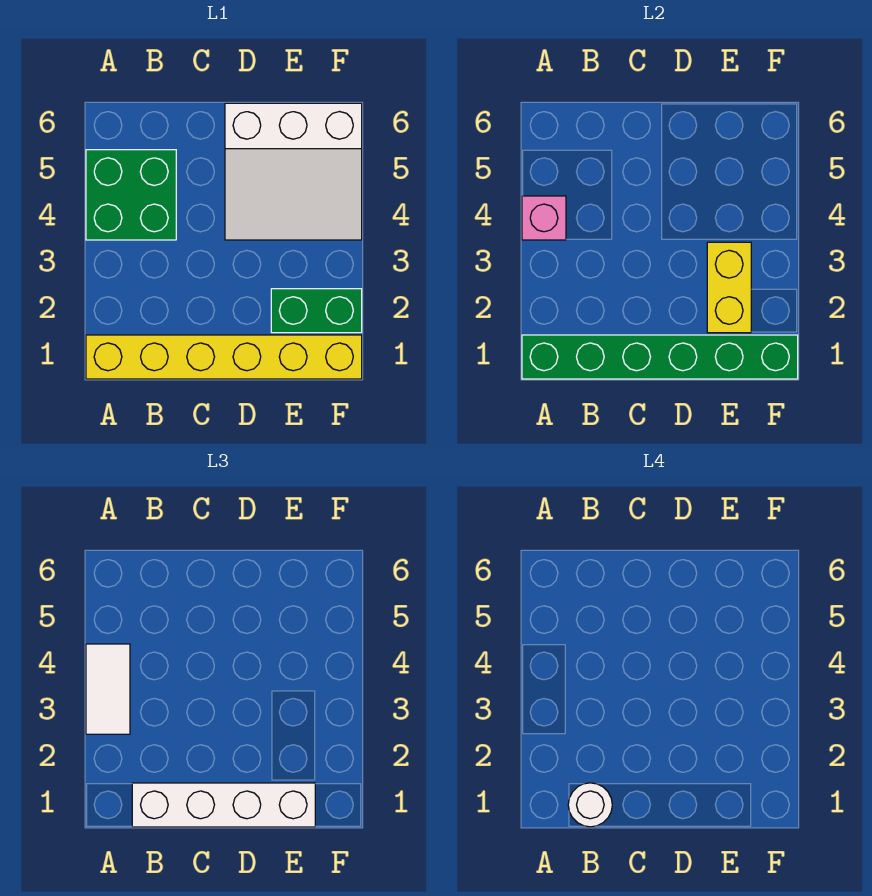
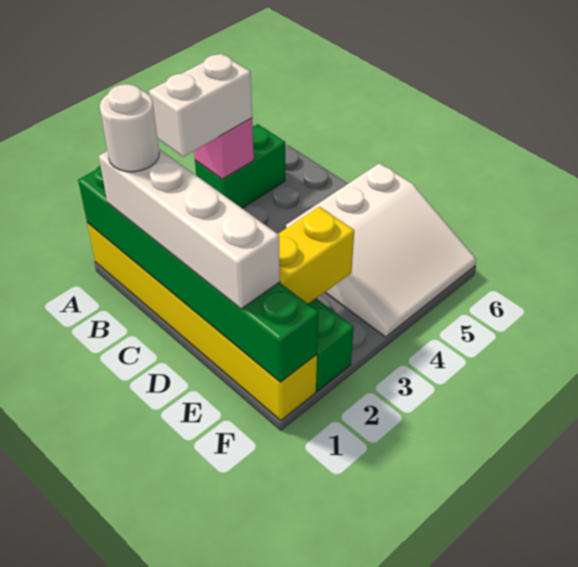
white tile A3:A4 level 3 -> white brick A3:A4 level 3
green brick A4:B5 level 1 -> green brick A4:A5 level 1
white slope D4:F6 level 1 top 6 -> white slope D4:F6 level 1 top D

